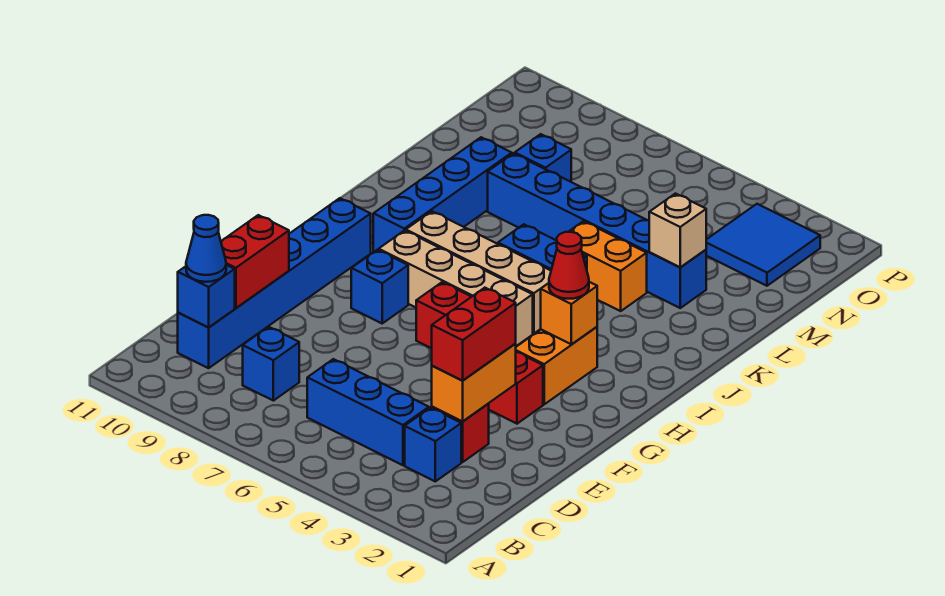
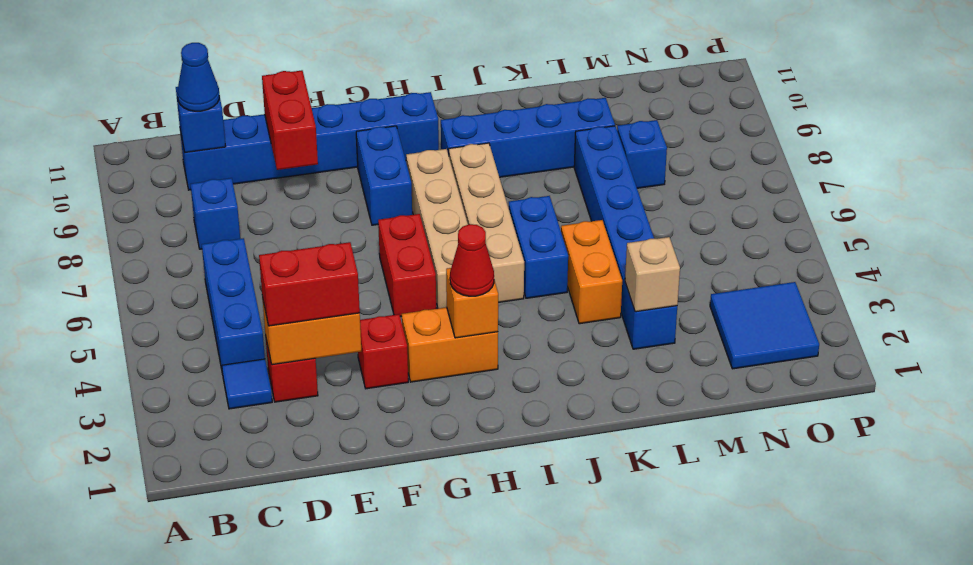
blue brick C3 level 1 -> blue tile C3 level 1
red brick D10:E10 level 2 -> red brick E9:E10 level 2
blue brick G8 level 1 -> blue brick G8:G9 level 1

